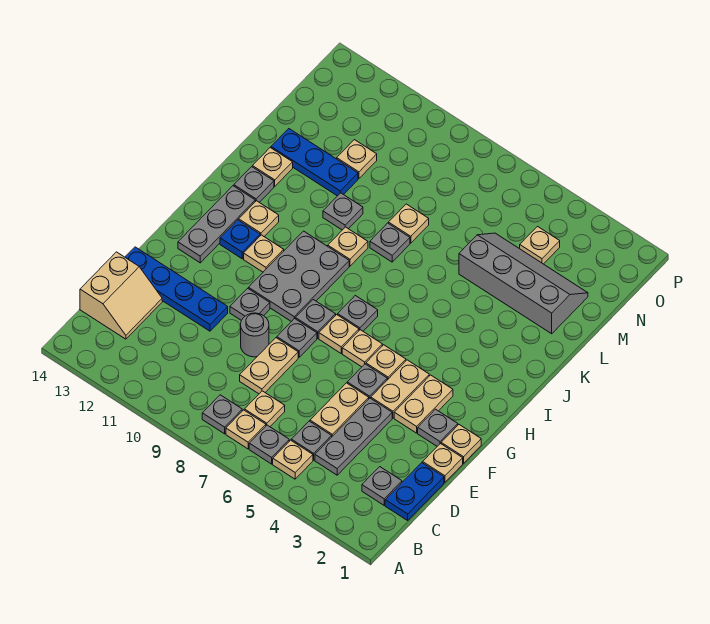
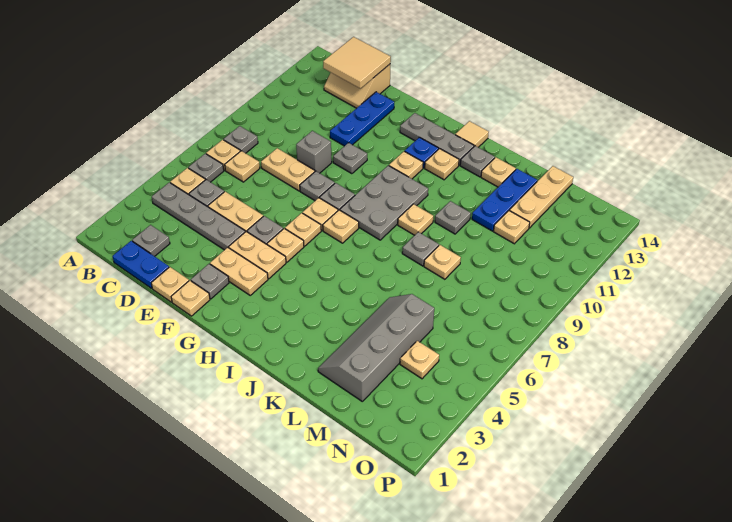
grey plate C4:E4 level 1 -> grey plate B4:E4 level 1
none -> tan tile C13:D14 level 2
grey round brick E9 level 1 -> grey brick E9 level 1
blue plate E11:E14 level 1 -> blue plate E11:E13 level 1
grey plate G9:I10 level 1 -> grey plate H8:I10 level 1
grey plate H7 level 1 -> tan plate H7 level 1
none -> tan tile I14 level 1
grey slope L2:M5 level 1 top L -> grey slope L2:M5 level 1 top M
none -> tan plate M12:M14 level 1

